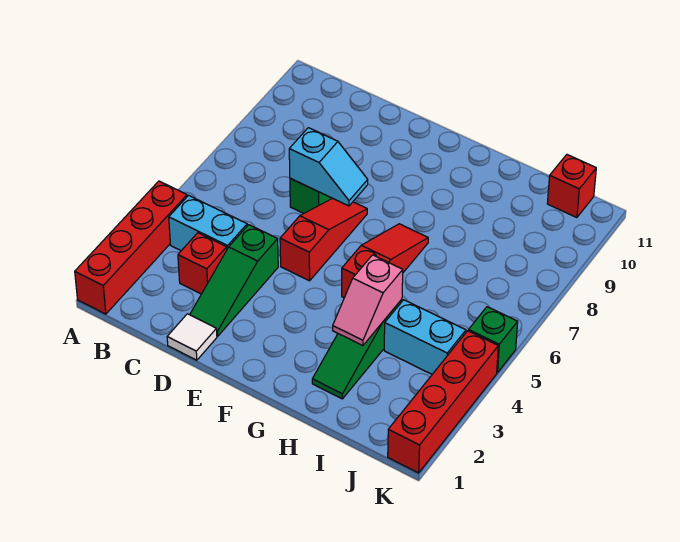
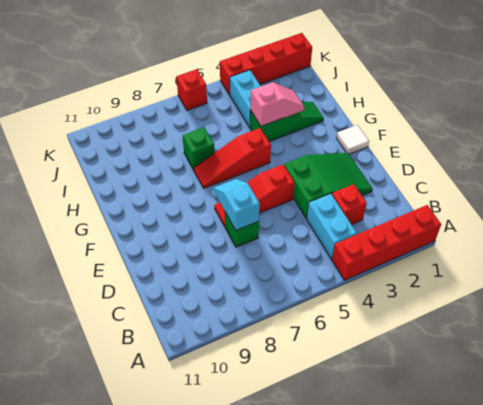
white tile D1 level 1 -> white tile F1 level 1
green slope D2:D4 level 1 top 4 -> green slope D2:E4 level 1 top 4
red brick J11 level 1 -> red brick K6 level 1
green brick K5 level 1 -> green brick H7 level 1

